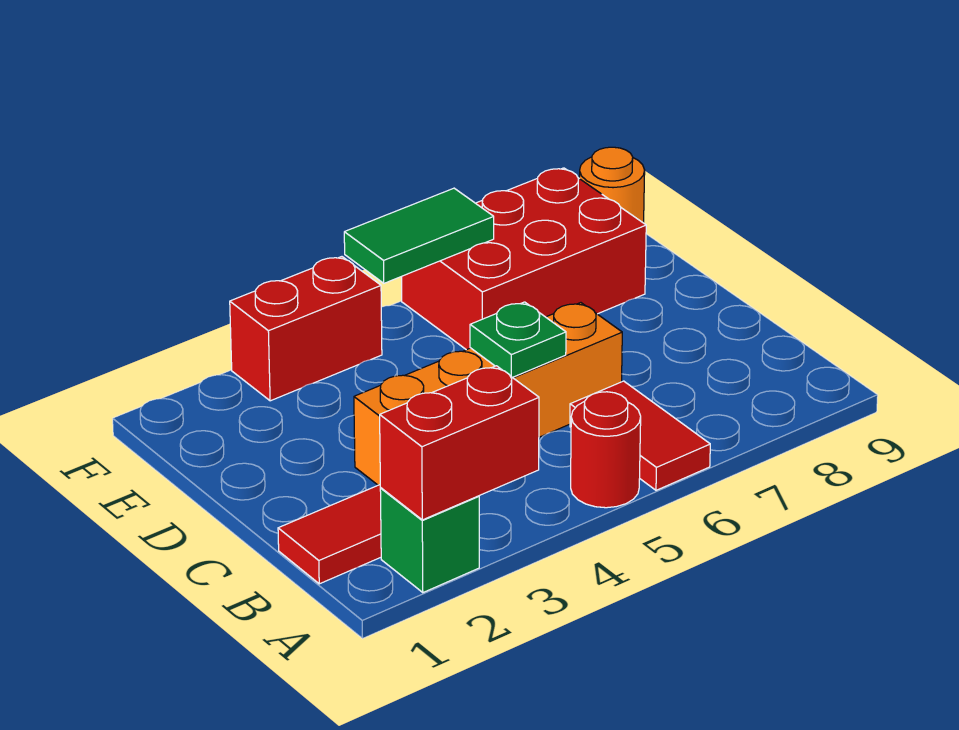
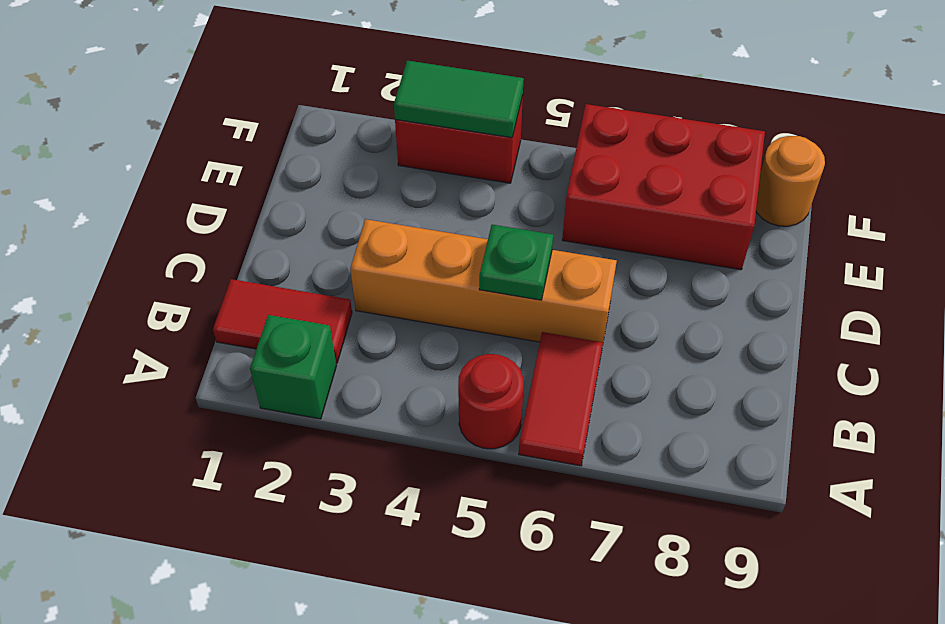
red brick A2:A3 level 2 -> none
green tile F5:F6 level 2 -> green tile F3:F4 level 2

